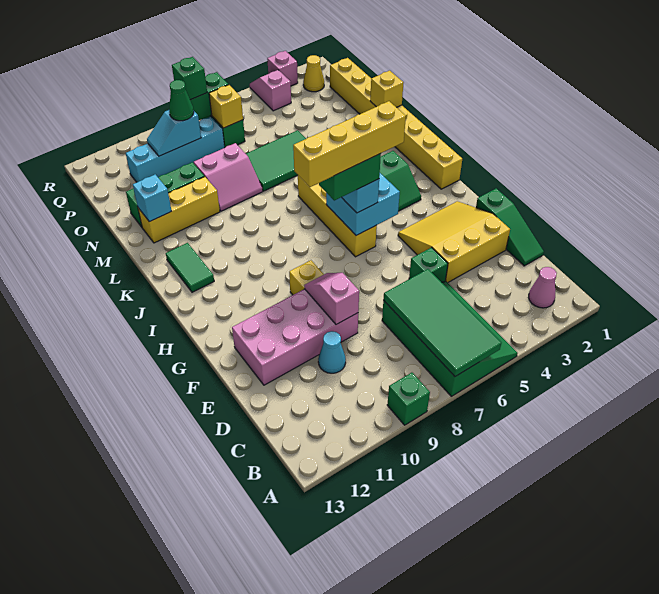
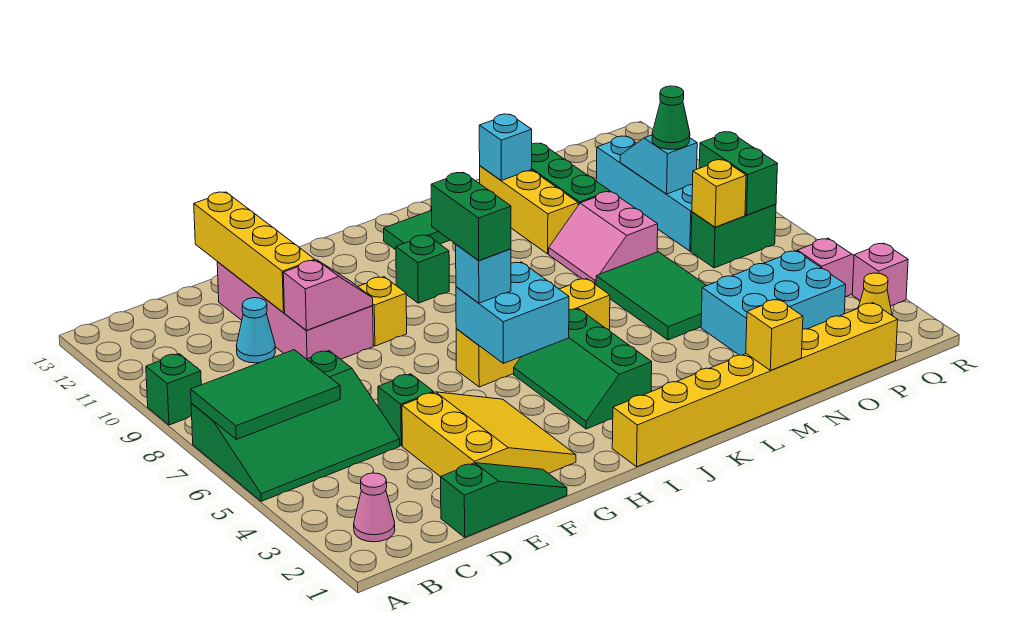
green tile A6:D7 level 2 -> green tile A6:C7 level 2
green slope D1:F1 level 1 top F -> green slope D1:F1 level 1 top D
yellow brick H5:H8 level 5 -> yellow brick E10:E13 level 2
none -> cyan brick N3:P4 level 1
green brick Q8 level 3 -> green brick I10 level 1

